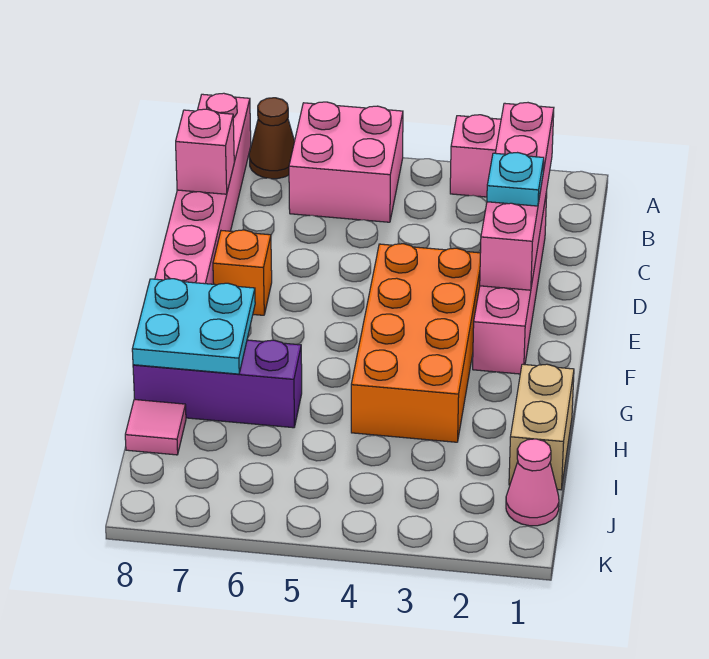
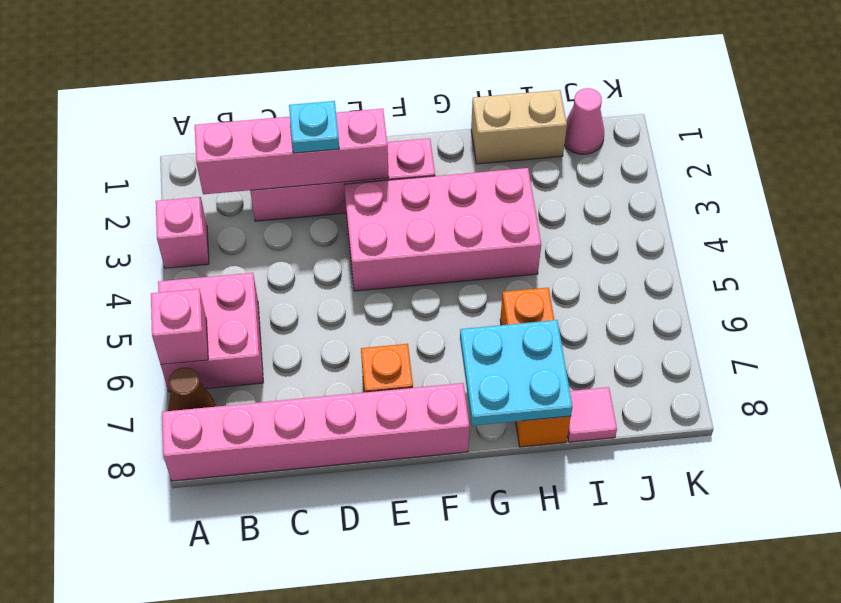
pink brick C8 level 2 -> pink brick A6 level 2
orange brick E3:H4 level 1 -> pink brick E3:H4 level 1
purple brick H6:H8 level 1 -> orange brick H6:H8 level 1

